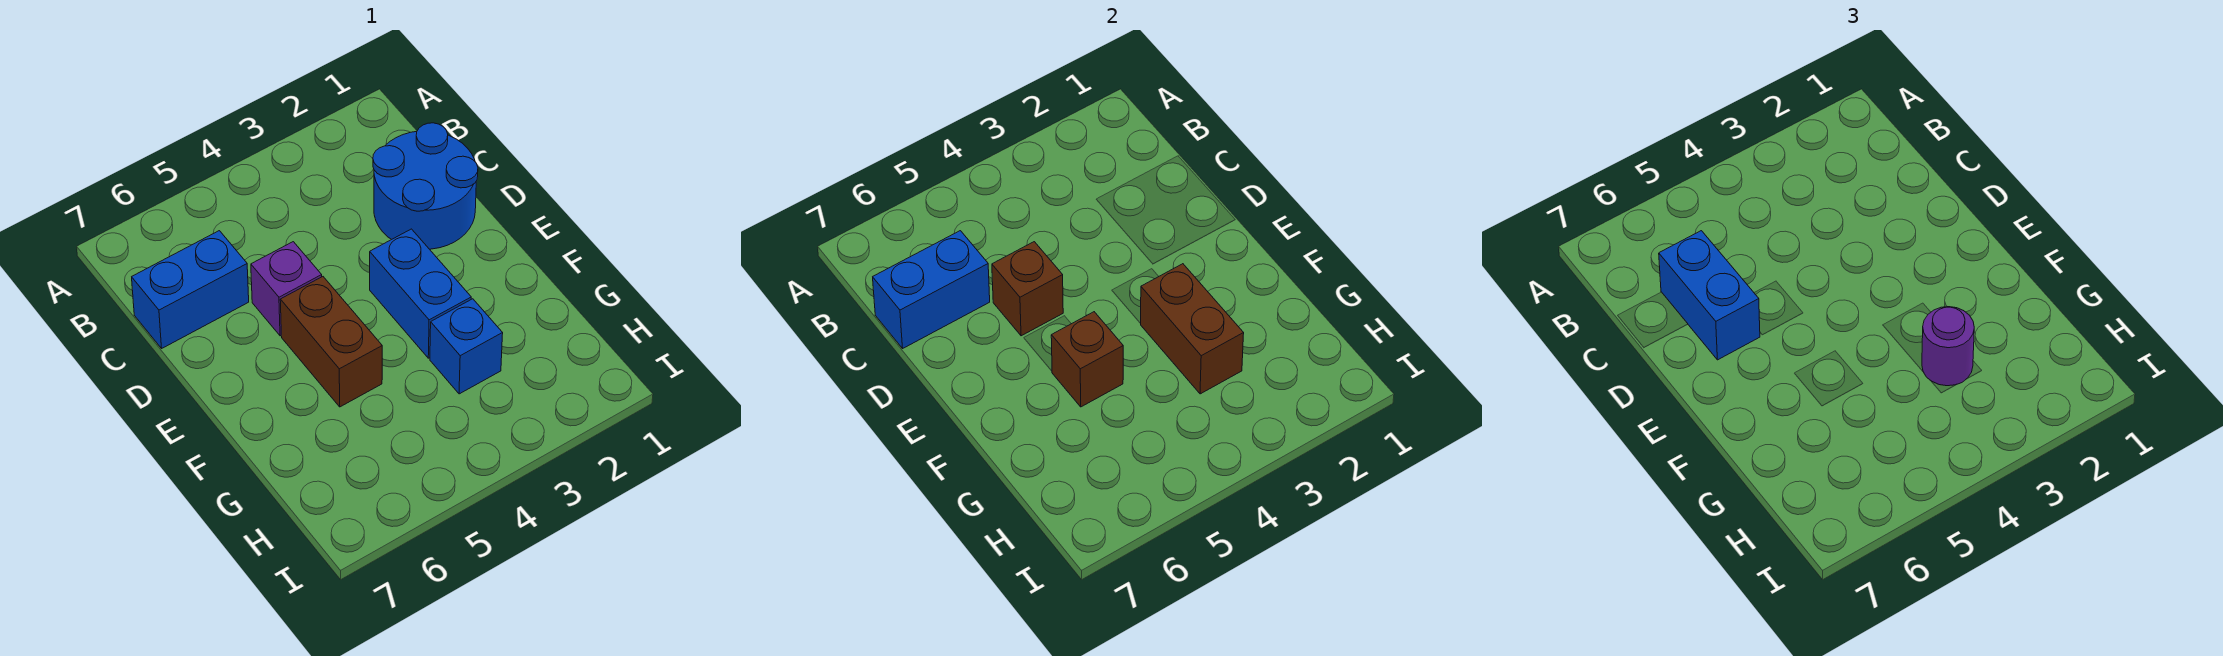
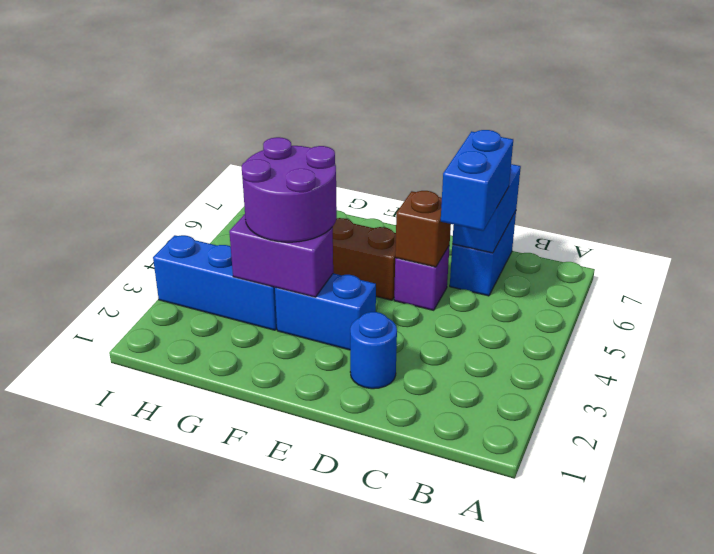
blue round brick C1:D2 level 1 -> blue round brick D2 level 1
blue brick C6:D6 level 3 -> blue brick C5:C6 level 3
brown brick F3:G3 level 2 -> purple brick F3:G3 level 2
brown brick F5 level 2 -> none
blue brick G3 level 1 -> blue brick G3:I3 level 1
purple round brick G3 level 3 -> purple round brick F3:G4 level 3

